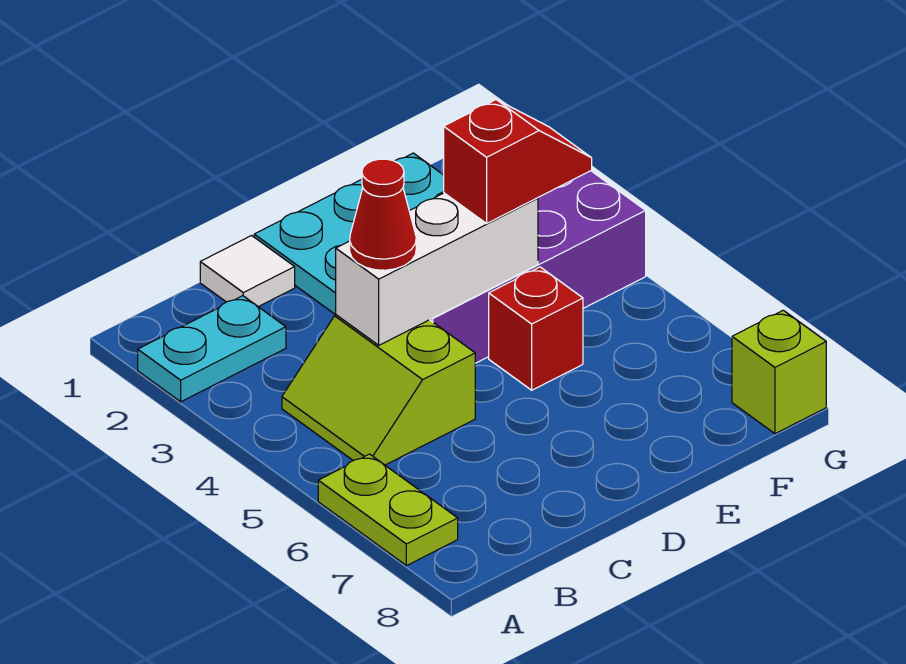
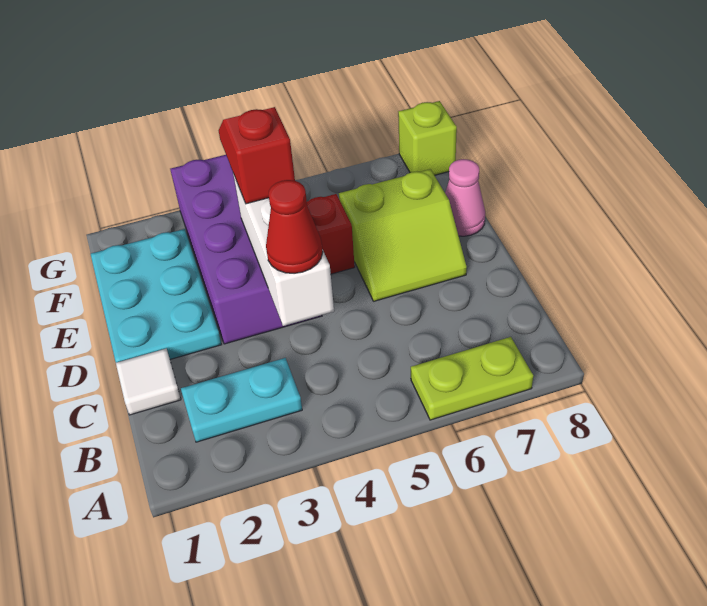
cyan plate A2:B2 level 1 -> cyan plate B2:B3 level 1
lime slope B4:C5 level 1 top C -> lime slope D6:E7 level 1 top E
none -> pink cone E8 level 1

